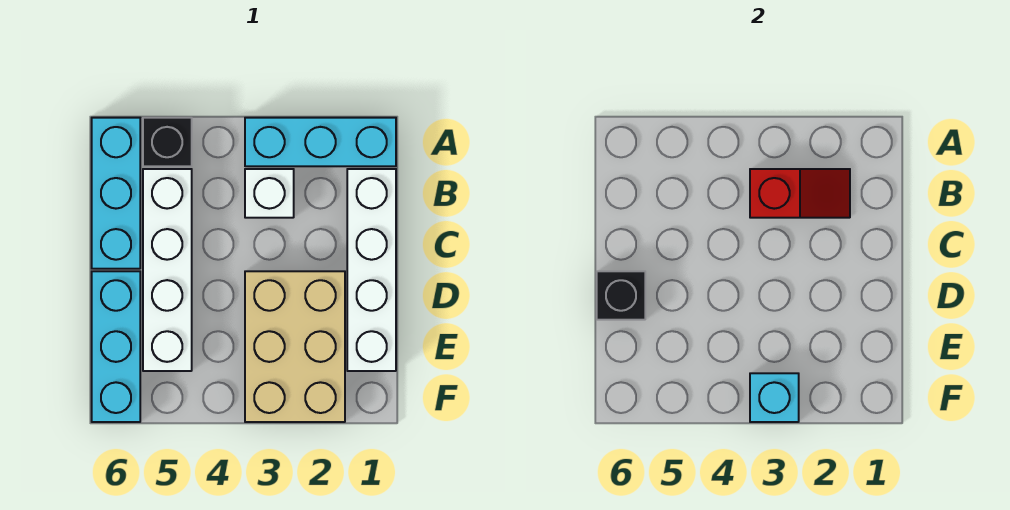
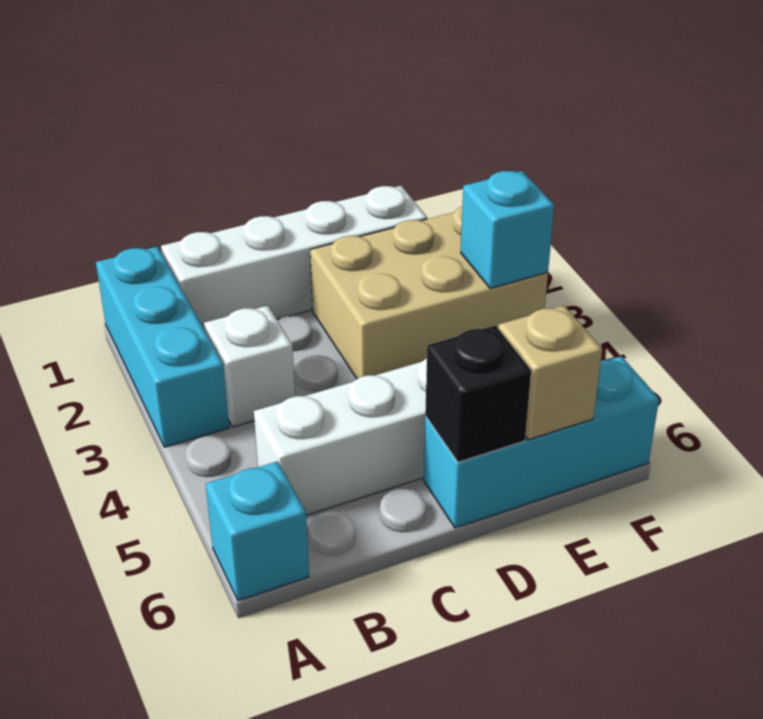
black brick A5 level 1 -> none
cyan brick A6:C6 level 1 -> cyan brick A6 level 1
red slope B2:B3 level 2 top 3 -> none
none -> tan brick E6 level 2

